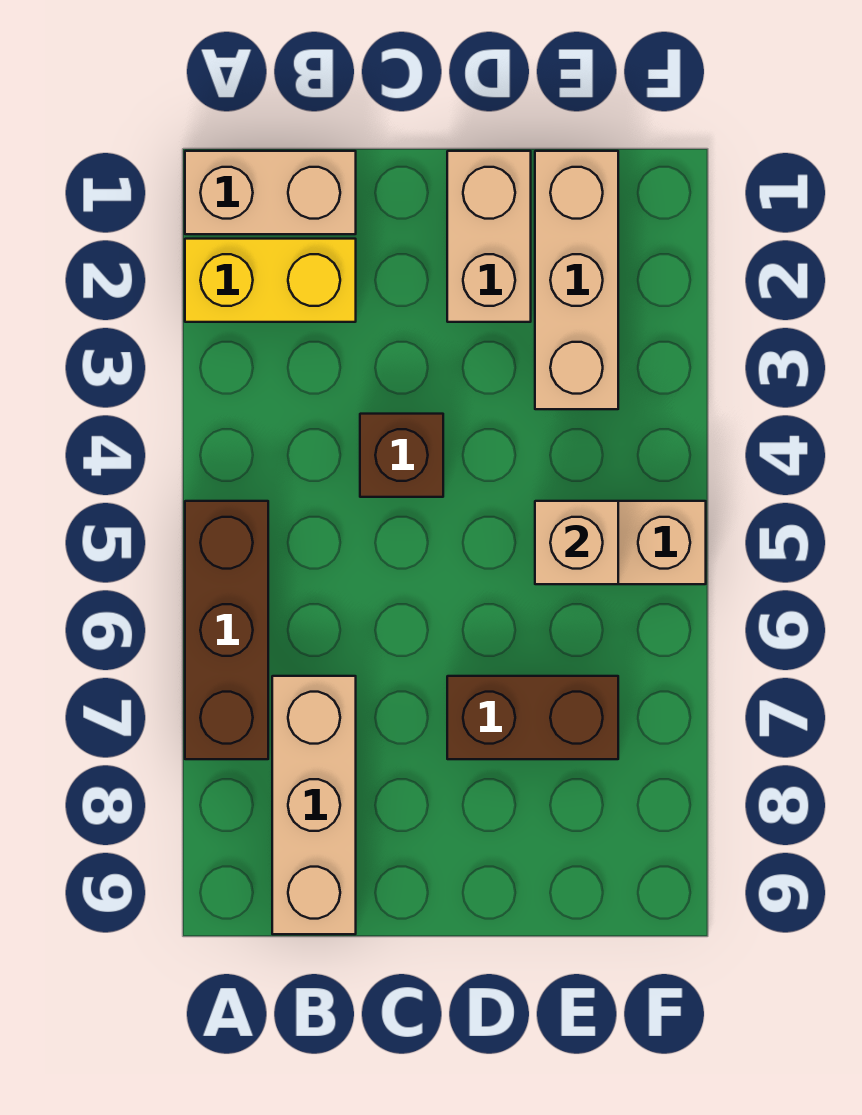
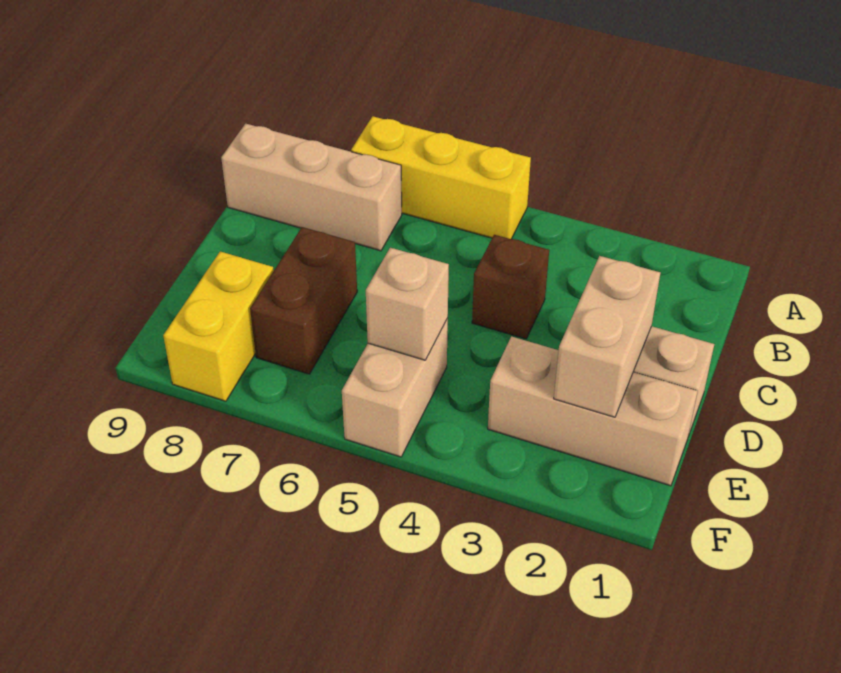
tan brick A1:B1 level 1 -> tan brick D2:E2 level 2
yellow brick A2:B2 level 1 -> yellow brick E8:F8 level 1
brown brick A5:A7 level 1 -> yellow brick A5:A7 level 1

